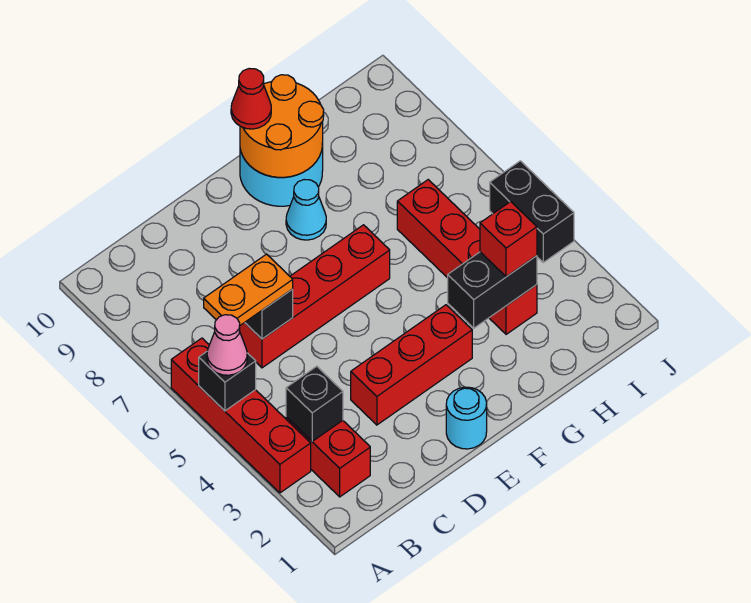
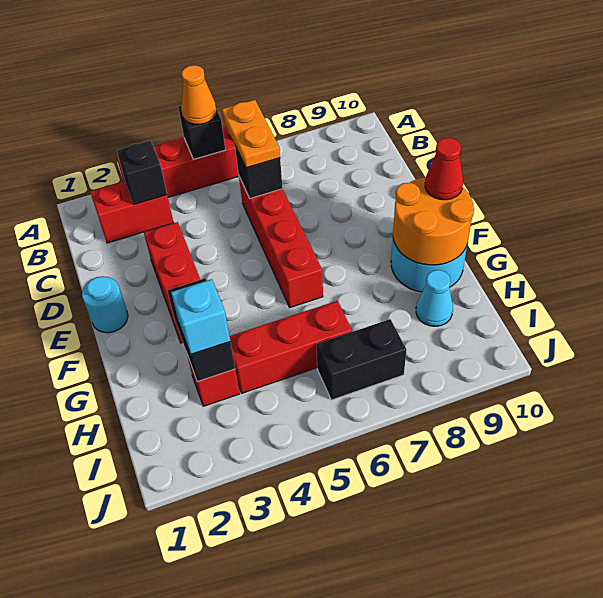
pink cone A5 level 3 -> orange cone A5 level 3
cyan cone F8 level 1 -> cyan cone H9 level 1
red brick H3 level 3 -> cyan brick H3 level 3
black brick J4:J5 level 1 -> black brick I6:I7 level 1

